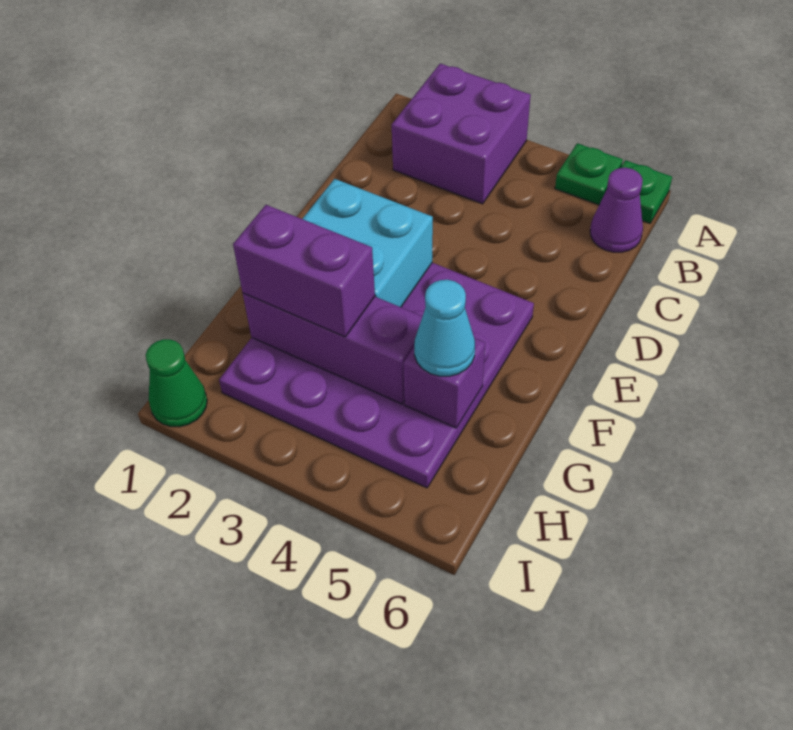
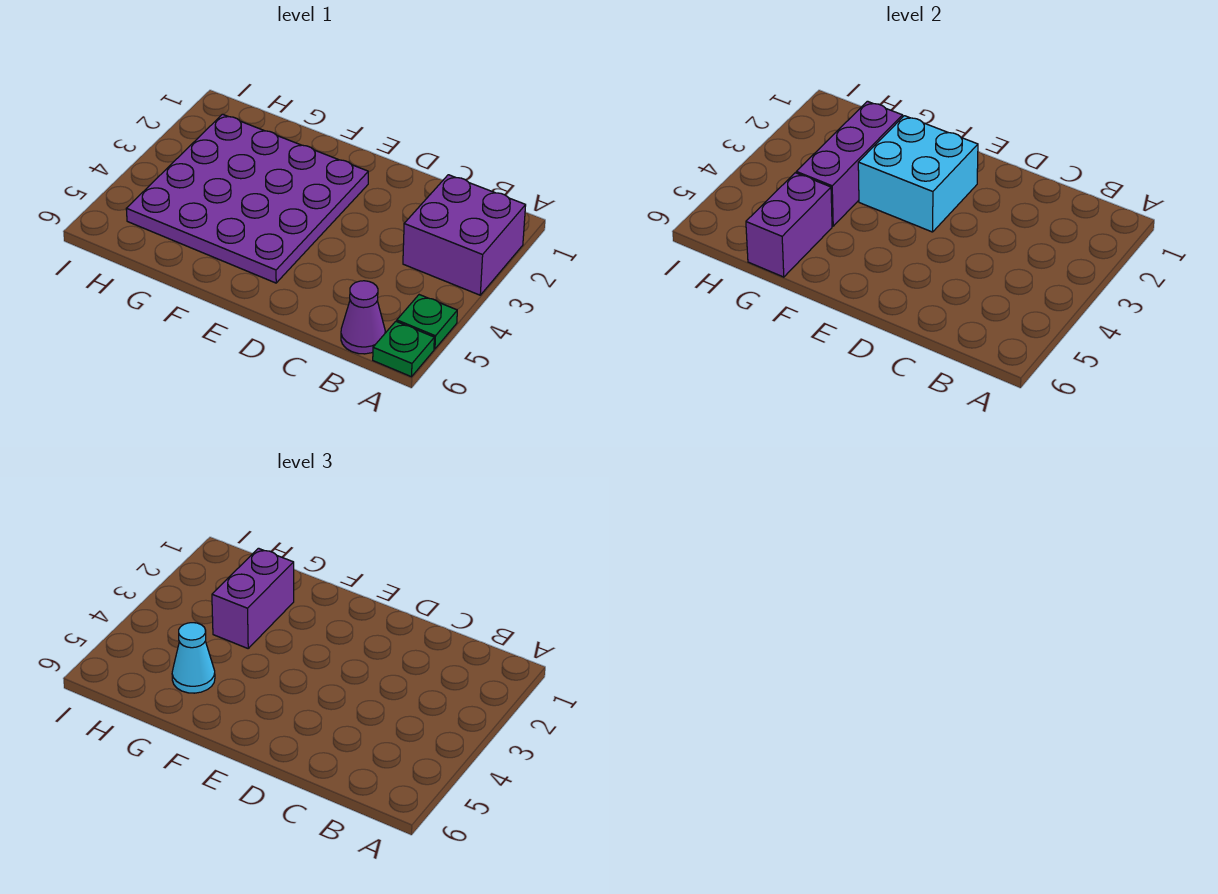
purple brick G5 level 2 -> purple brick G5:G6 level 2
green cone I1 level 1 -> none

